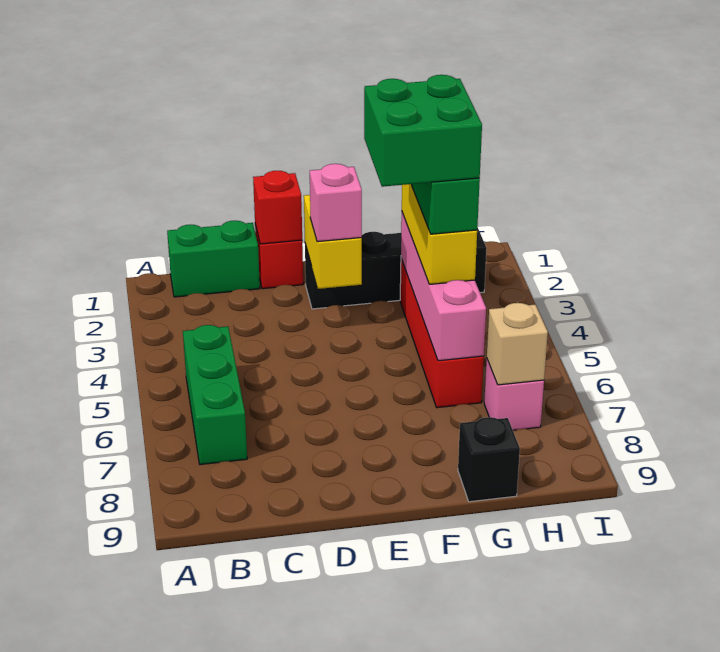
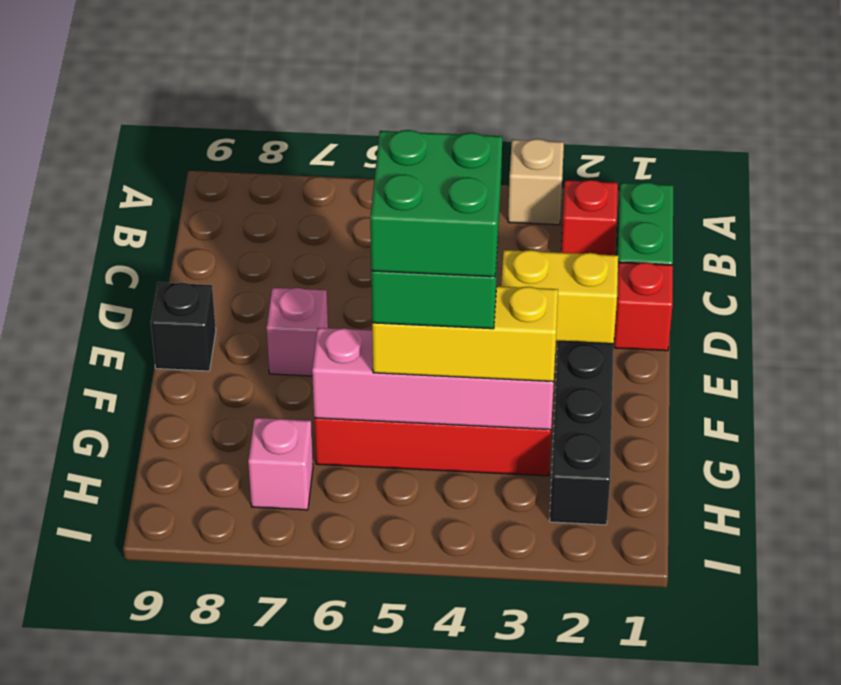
green brick B5:B7 level 1 -> none
red brick D1 level 2 -> red brick B2 level 1
pink brick E3 level 3 -> pink brick E7 level 1
black brick G9 level 1 -> black brick E9 level 1
tan brick H7 level 2 -> tan brick A3 level 1

